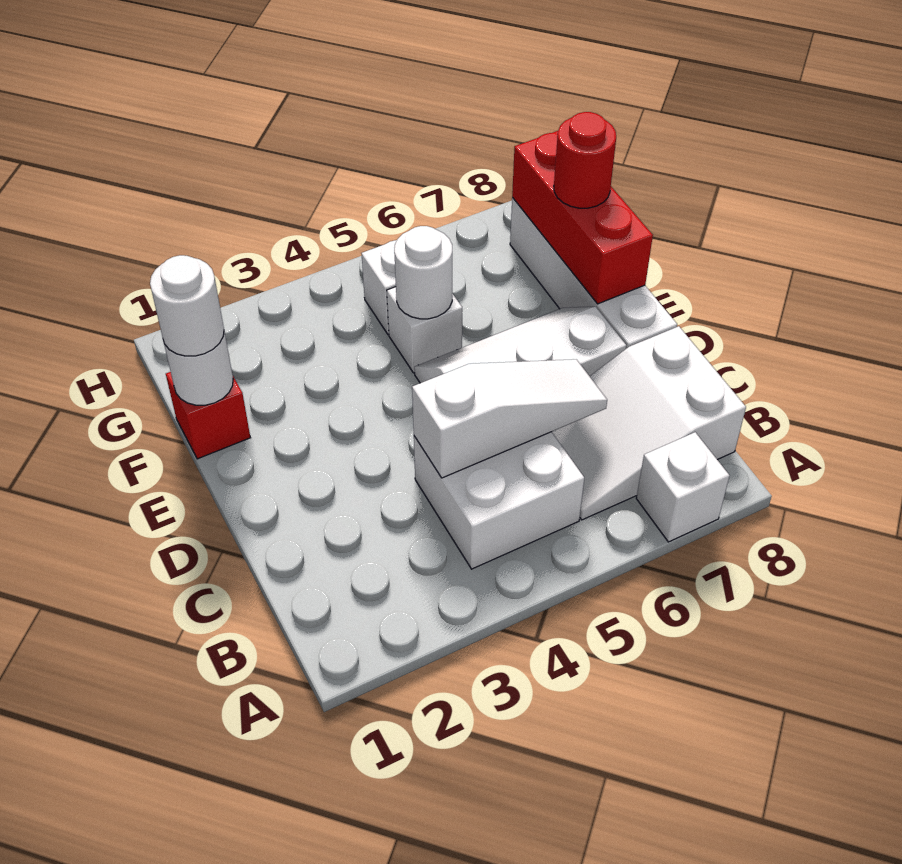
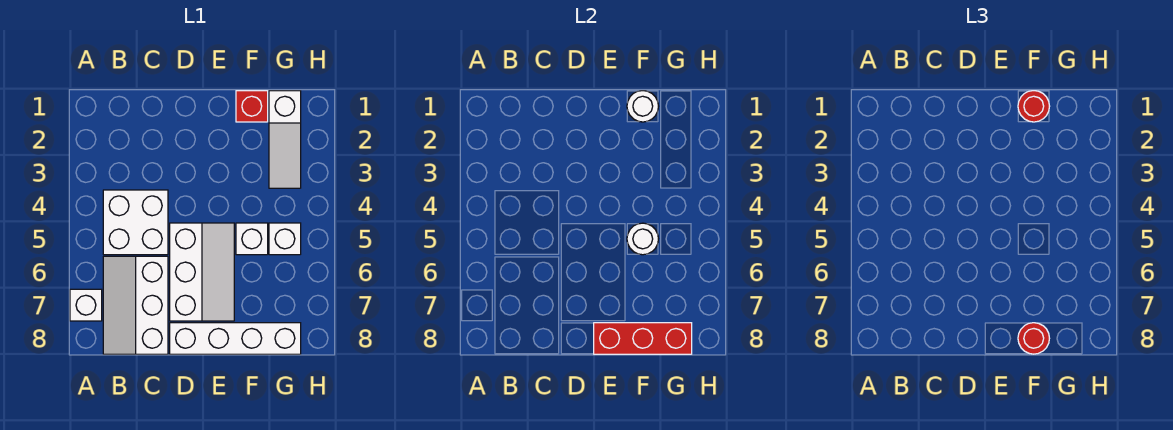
white slope B6:C8 level 1 top 8 -> white slope B6:C8 level 1 top C
white slope C4:C6 level 2 top 4 -> white slope G1:G3 level 1 top 1
white round brick F1 level 3 -> red round brick F1 level 3

